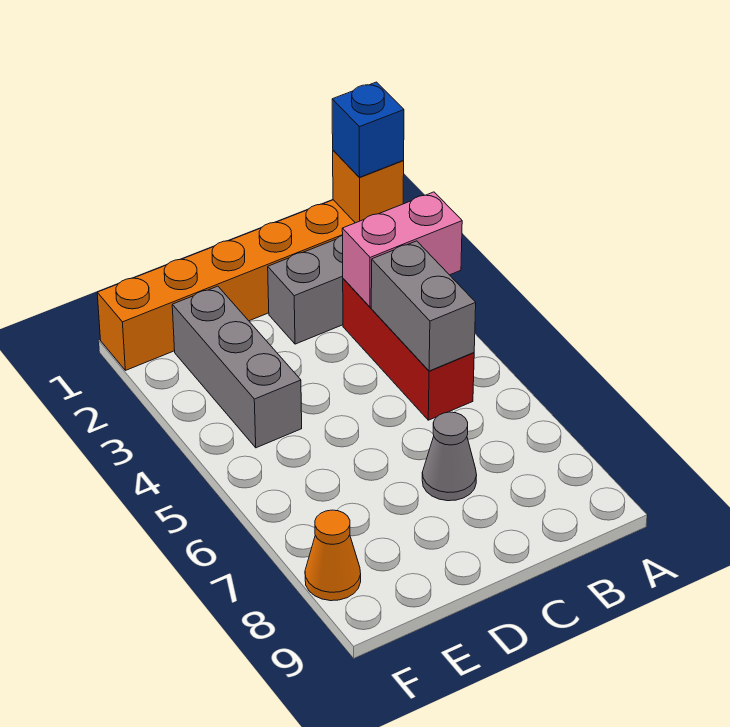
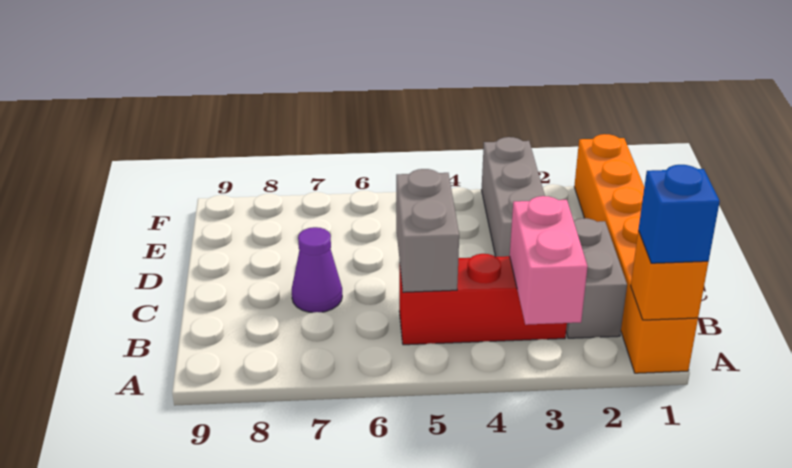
grey brick B4:B5 level 2 -> grey brick B5:C5 level 2
grey cone C7 level 1 -> purple cone C7 level 1
grey brick E2:E4 level 1 -> grey brick D3:F3 level 1
orange cone F8 level 1 -> none

